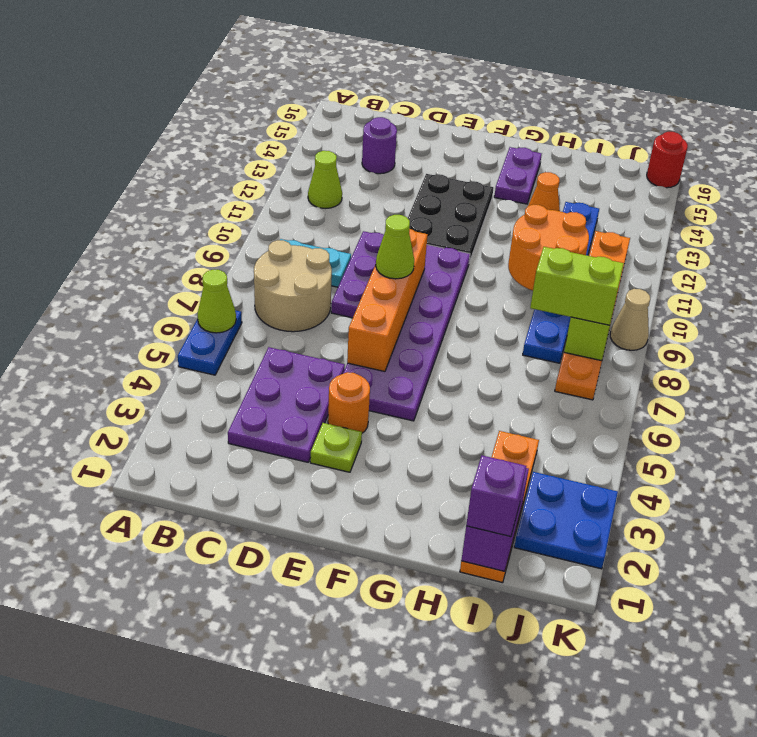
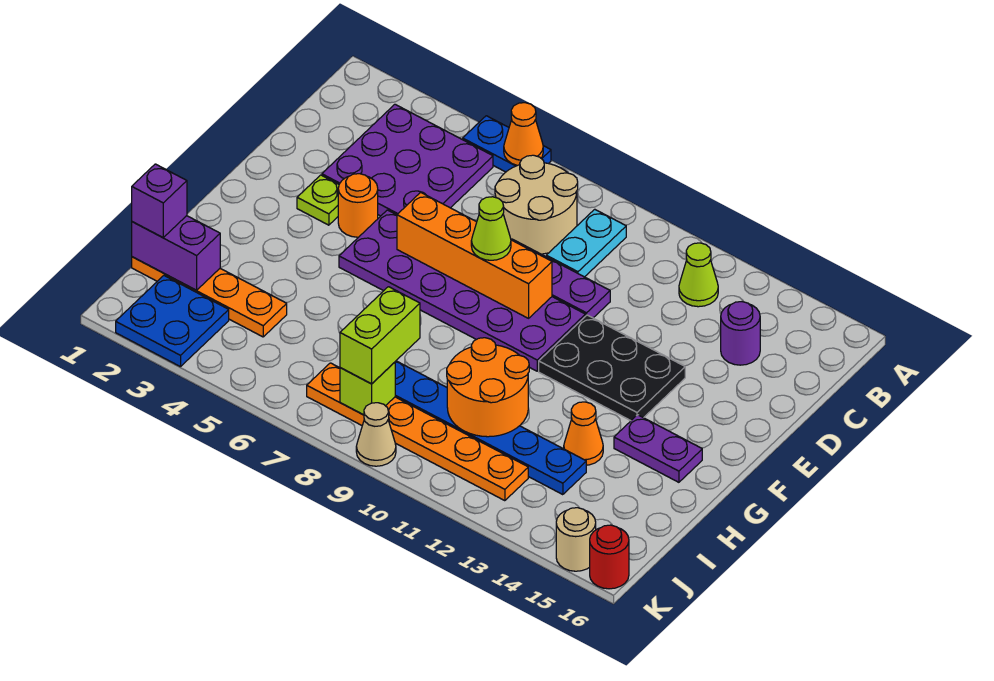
lime cone A6 level 2 -> orange cone A6 level 2
purple plate C3:D5 level 1 -> purple plate B3:D5 level 1
none -> tan round brick K15 level 1

